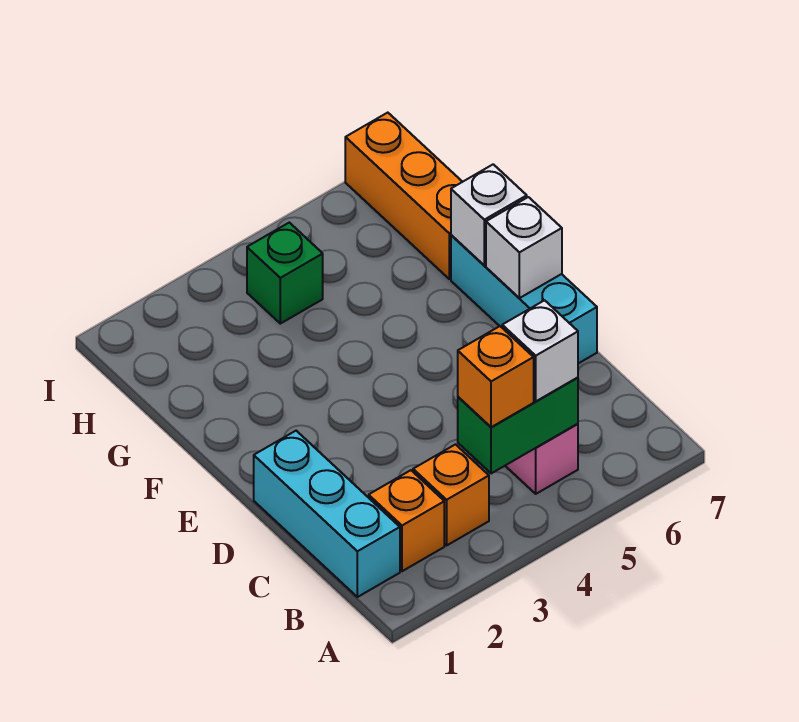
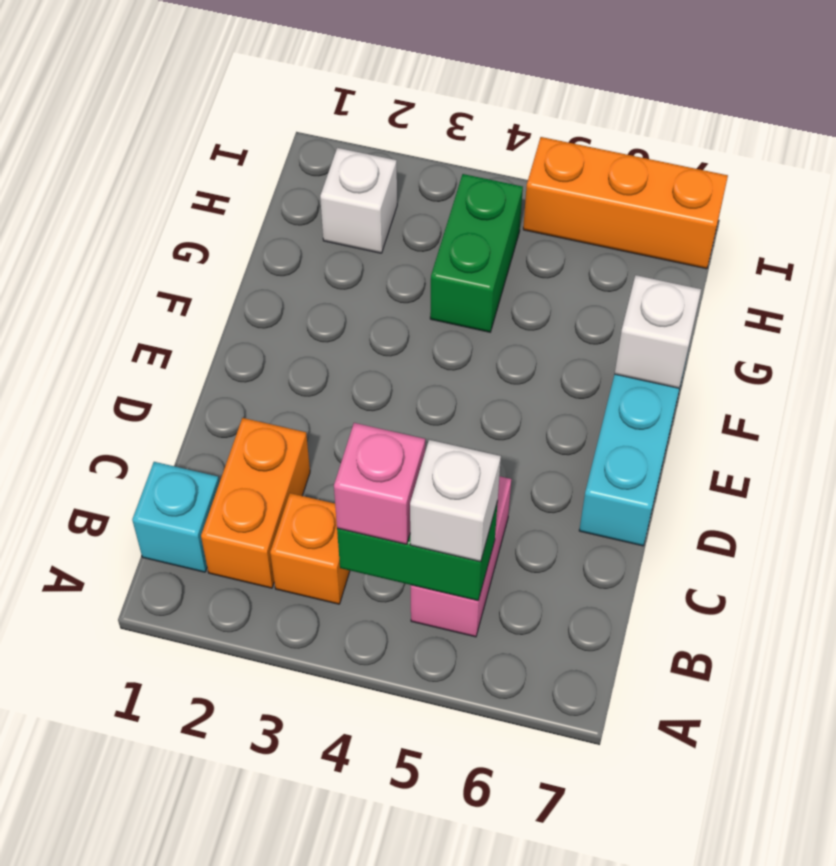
cyan brick B1:D1 level 1 -> cyan brick B1 level 1
orange brick B2 level 1 -> orange brick B2:C2 level 1
orange brick B4 level 3 -> pink brick B4 level 3
white brick E7 level 2 -> white brick H2 level 1
orange brick G7:I7 level 1 -> orange brick I5:I7 level 1
green brick H4 level 1 -> green brick G4:H4 level 1

